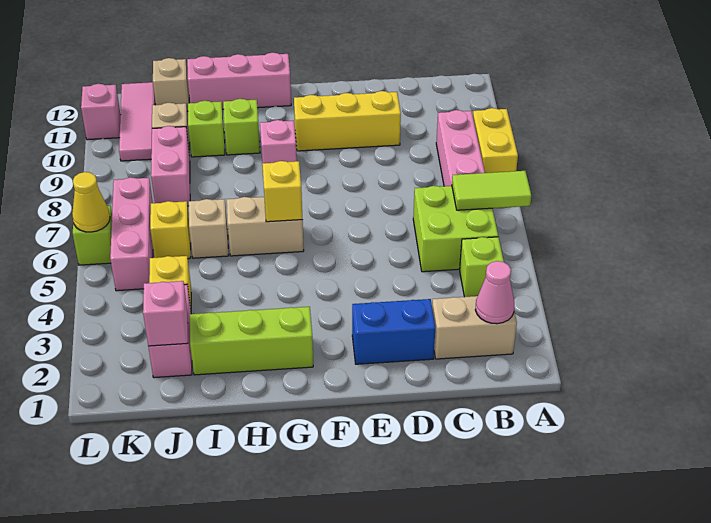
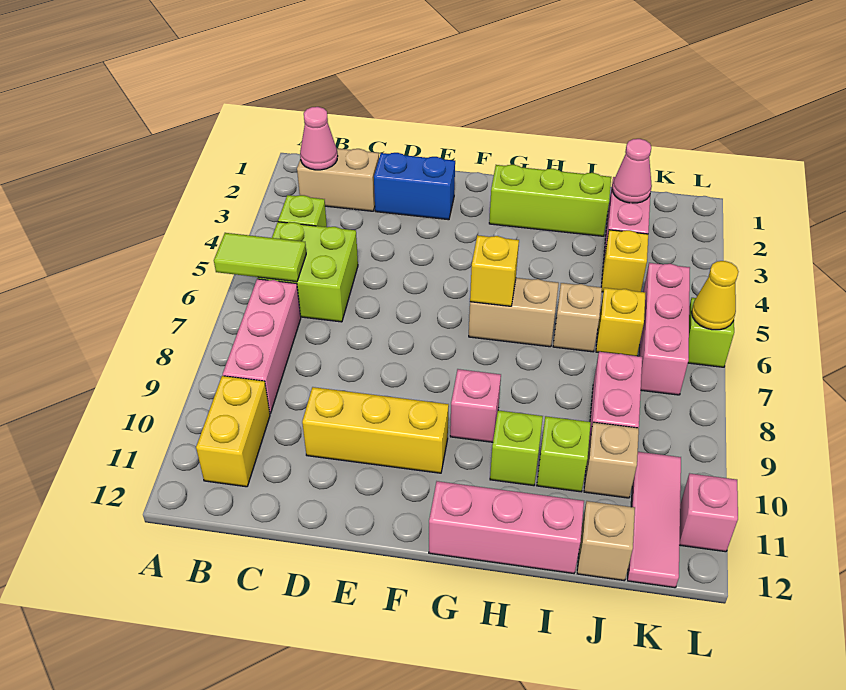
yellow brick A8:A9 level 1 -> yellow brick B10:B11 level 1
pink brick J2 level 2 -> pink cone J2 level 2

